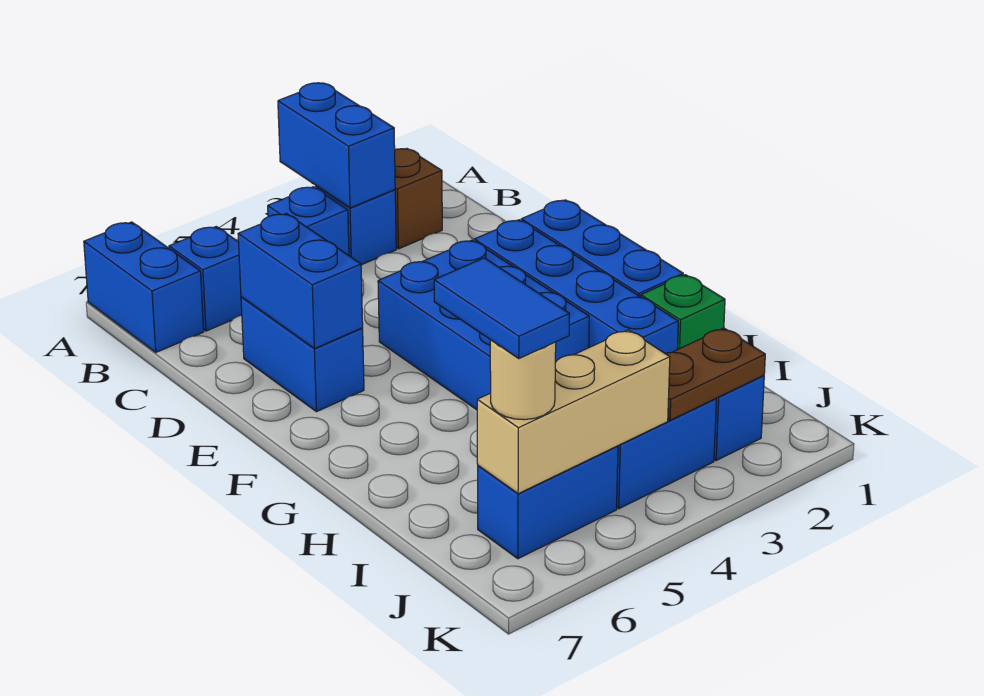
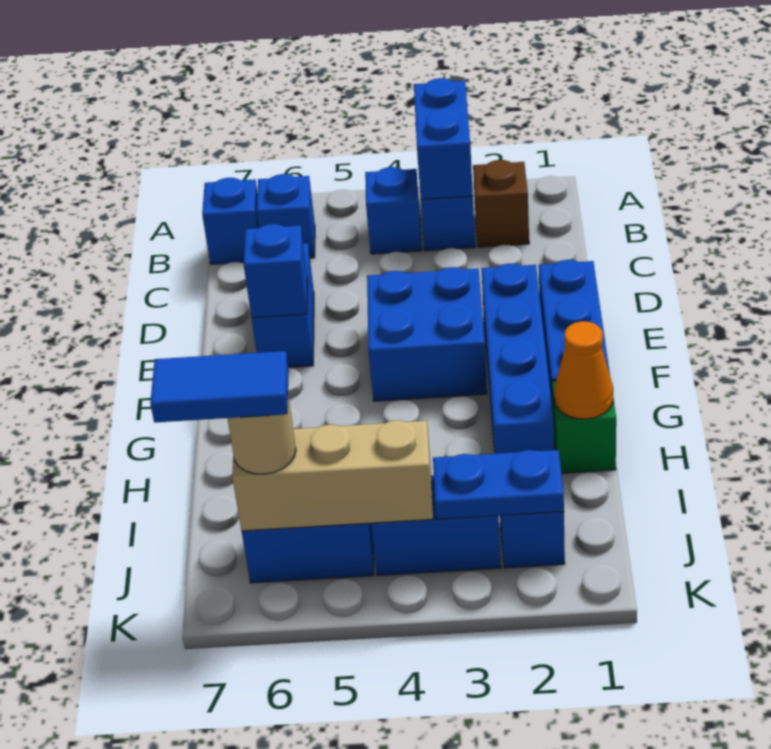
blue brick A7:B7 level 1 -> blue brick B7 level 1
blue brick D6:E6 level 2 -> blue brick E6 level 2
blue brick E3:G4 level 1 -> blue brick E3:F4 level 1
none -> orange cone H1 level 2
blue tile I6:J6 level 4 -> blue tile J6:J7 level 4
brown plate J2:J3 level 2 -> blue plate J2:J3 level 2

